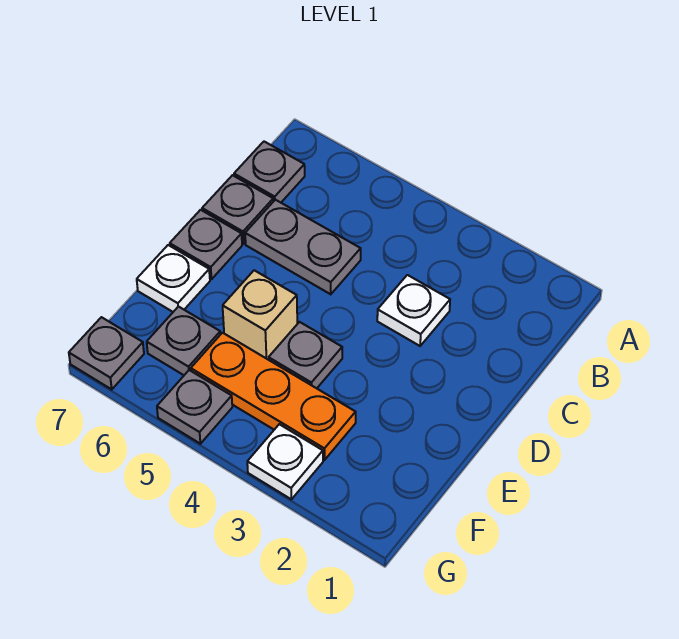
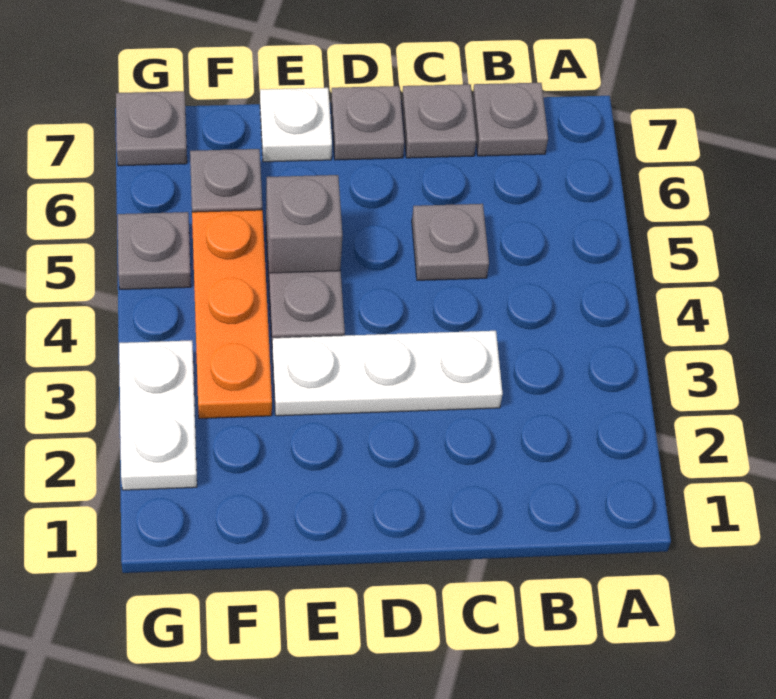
white plate C3 level 1 -> white plate C3:E3 level 1
grey plate C5:C6 level 1 -> grey plate C5 level 1
tan brick E5 level 1 -> grey brick E5 level 1
white plate G3 level 1 -> white plate G2:G3 level 1

